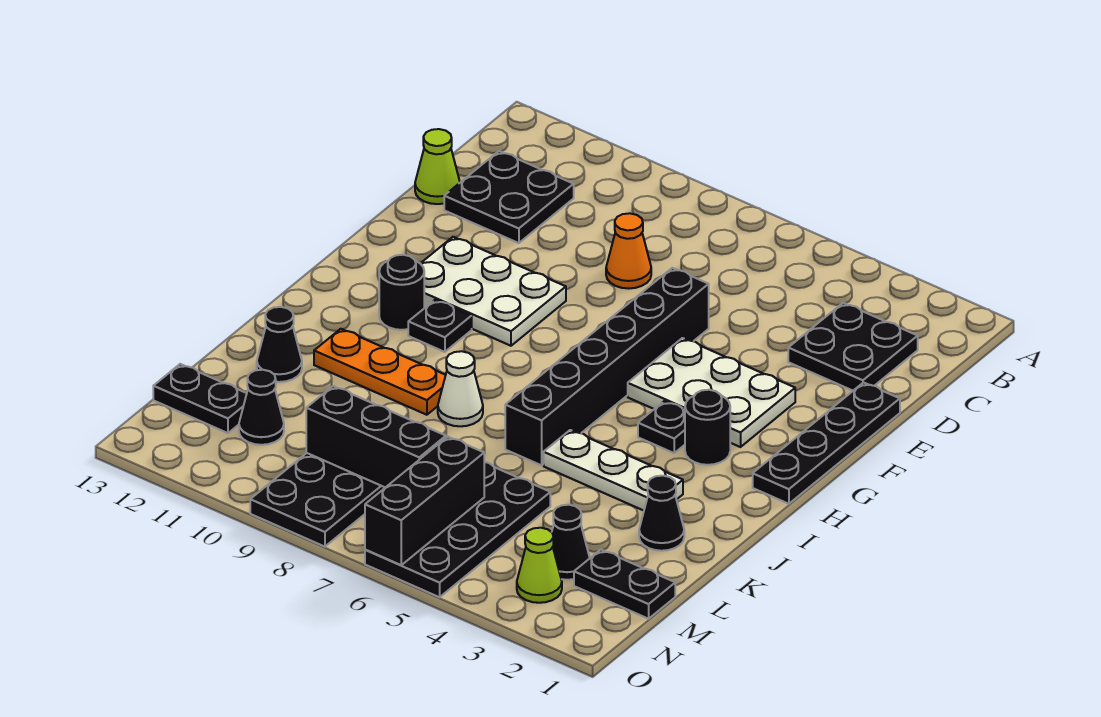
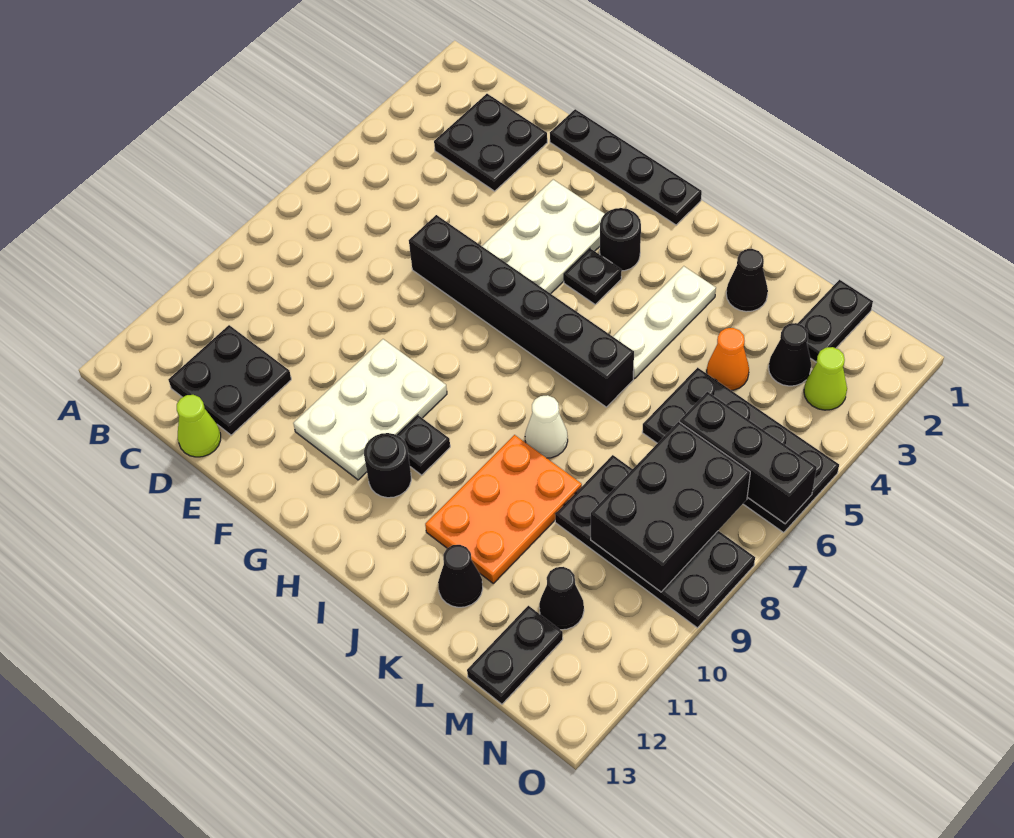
orange cone D8 level 1 -> orange cone L4 level 1
orange plate J9:J11 level 1 -> orange plate J9:K11 level 1
black brick M7:M9 level 2 -> black brick M7:N9 level 2

